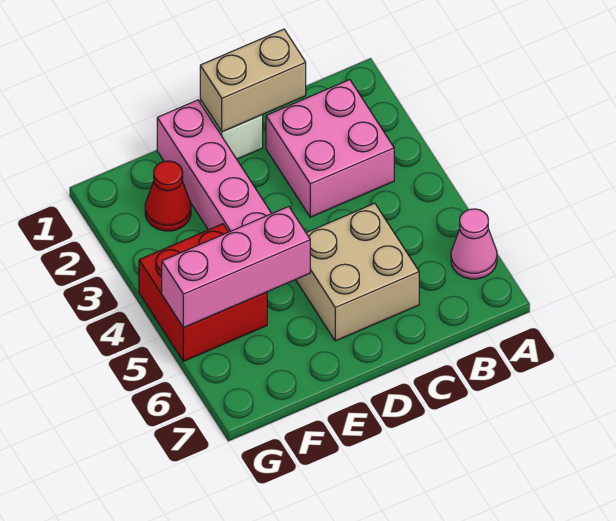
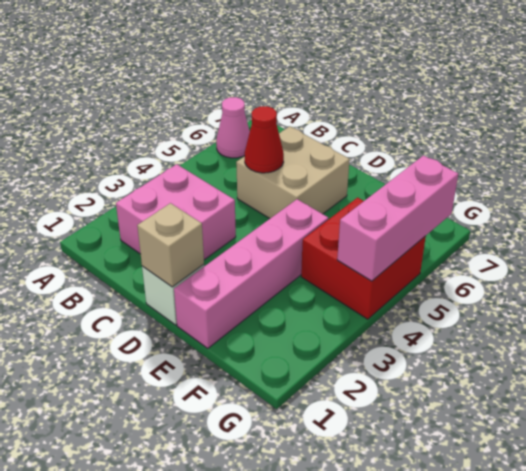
tan brick C1:D1 level 2 -> tan brick D1 level 2
pink brick E5:G5 level 2 -> pink brick G4:G6 level 2
red cone F2 level 1 -> red cone C5 level 2

